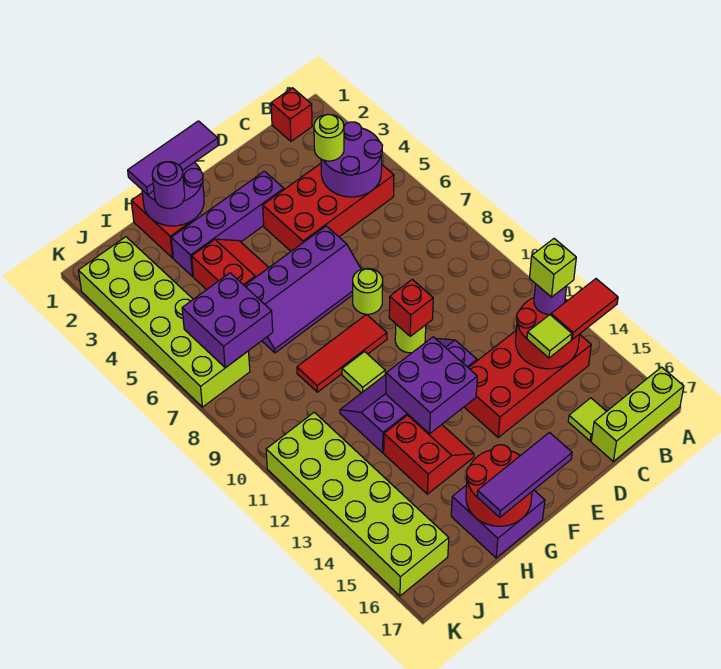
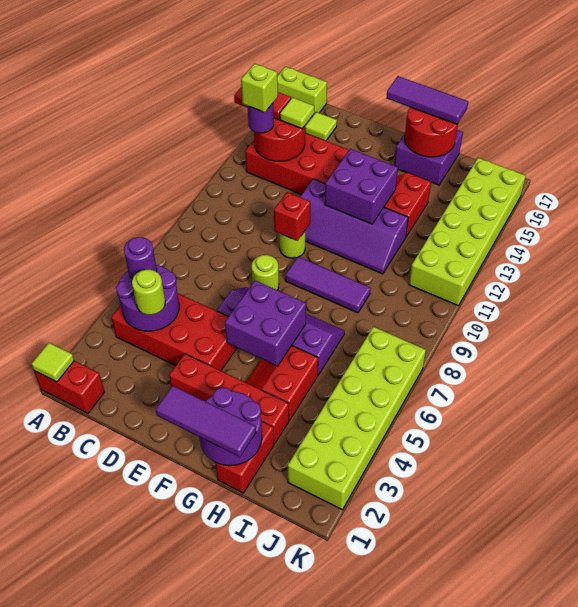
lime brick A17:C17 level 1 -> lime brick A17:B17 level 1
red brick B1 level 1 -> red brick A1:B1 level 1
purple brick E3:H3 level 1 -> red brick E3:H3 level 1
red tile F9:H9 level 1 -> purple tile F9:H9 level 1
lime tile G10 level 1 -> lime tile A1 level 2
purple round brick H2 level 3 -> purple round brick B5 level 3
purple brick I6:J7 level 2 -> purple brick F5:G6 level 2

